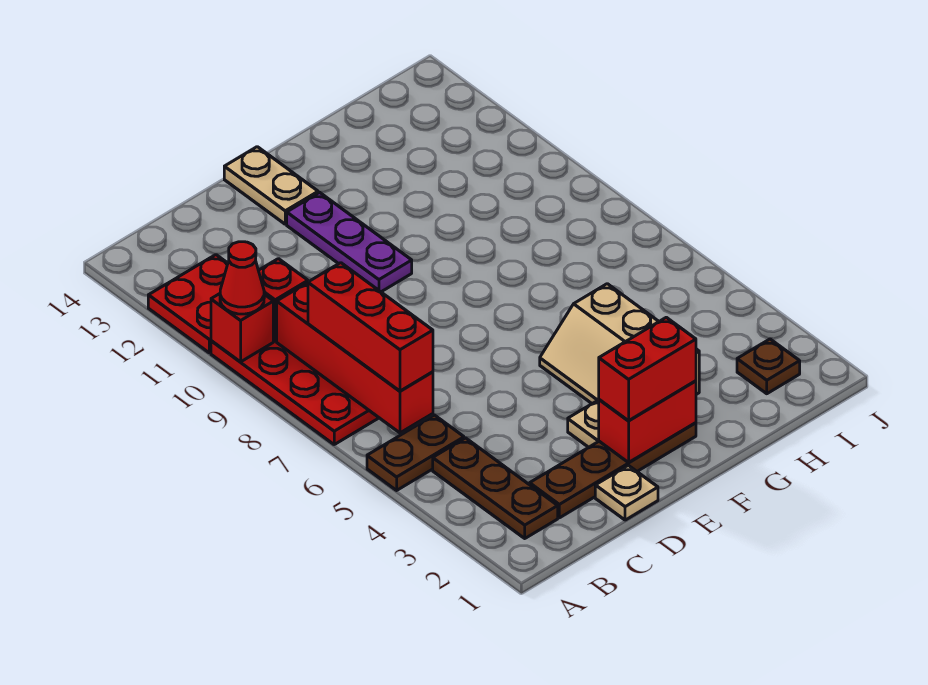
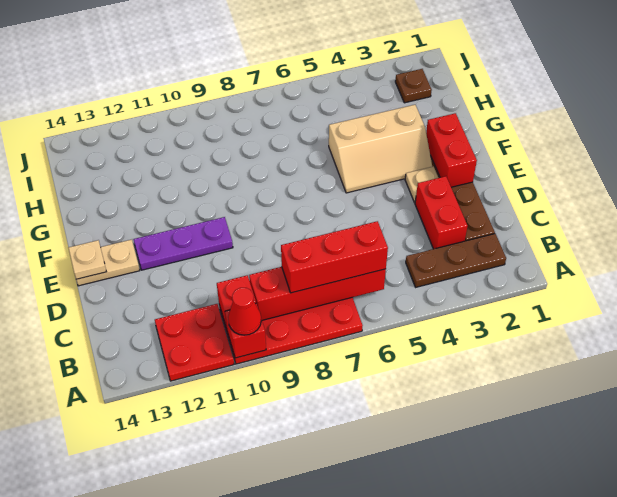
brown plate A5:B5 level 1 -> none
tan plate D1 level 1 -> tan plate E14 level 2
red brick E2:F2 level 3 -> red brick C3:D3 level 1

